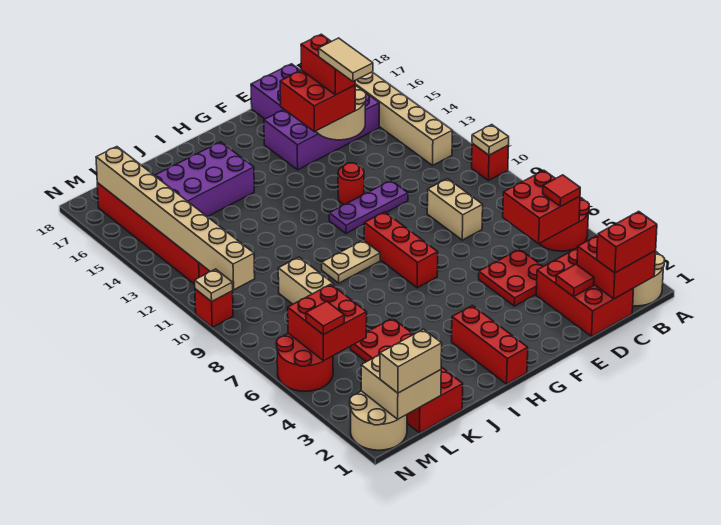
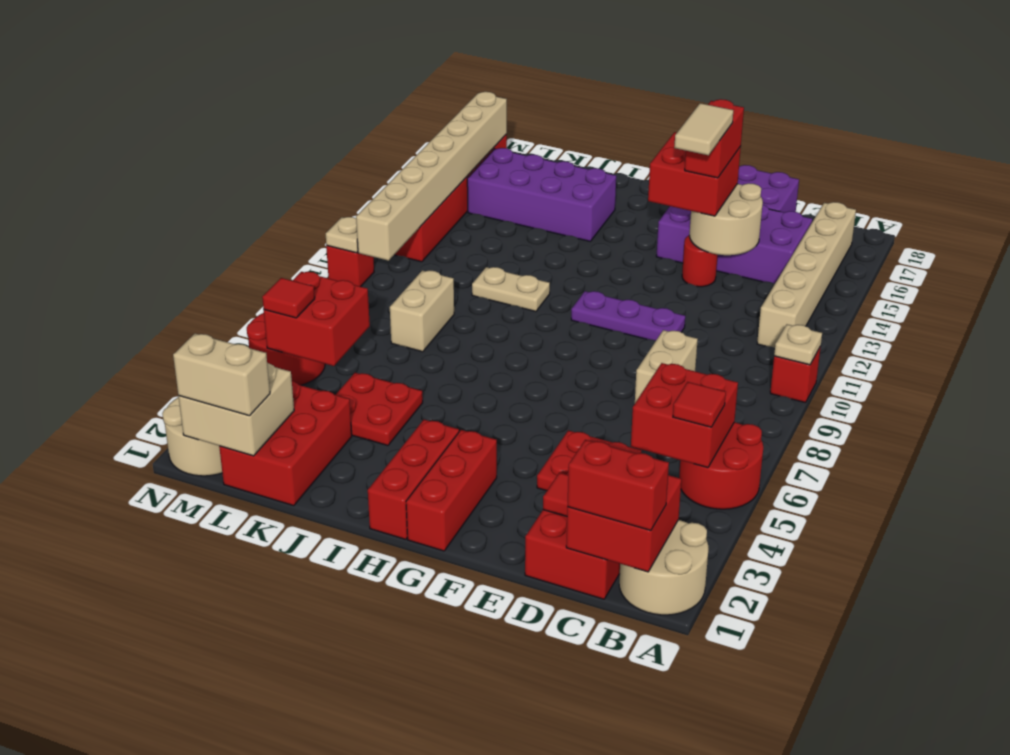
red round brick F12 level 1 -> red round brick E14 level 1
red brick G7:G9 level 1 -> red brick G1:G3 level 1
tan plate H9:I9 level 1 -> tan plate I11:J11 level 1

